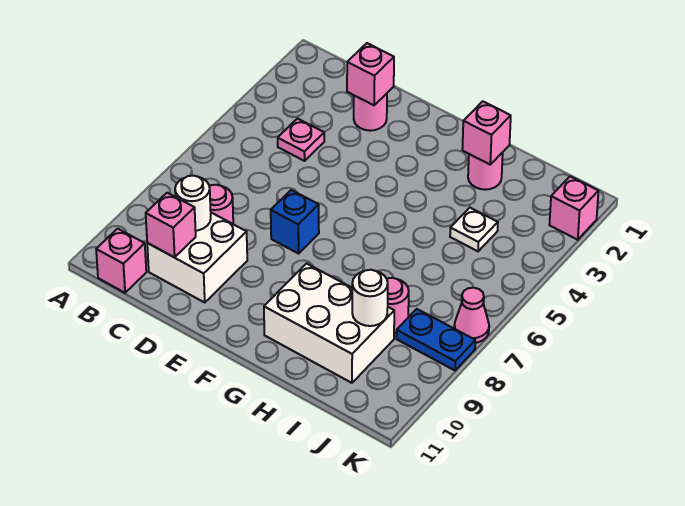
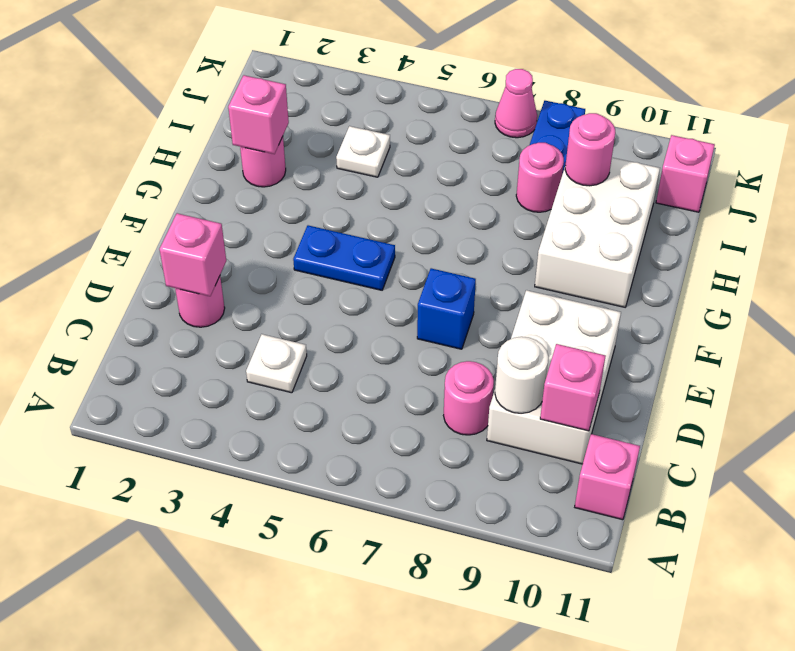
pink plate C4 level 1 -> white plate C4 level 1
white brick C9:D10 level 1 -> white brick C9:E10 level 1
none -> blue plate F4:F5 level 1
white round brick I9 level 2 -> pink round brick I9 level 2
pink brick K2 level 1 -> pink brick J11 level 1

